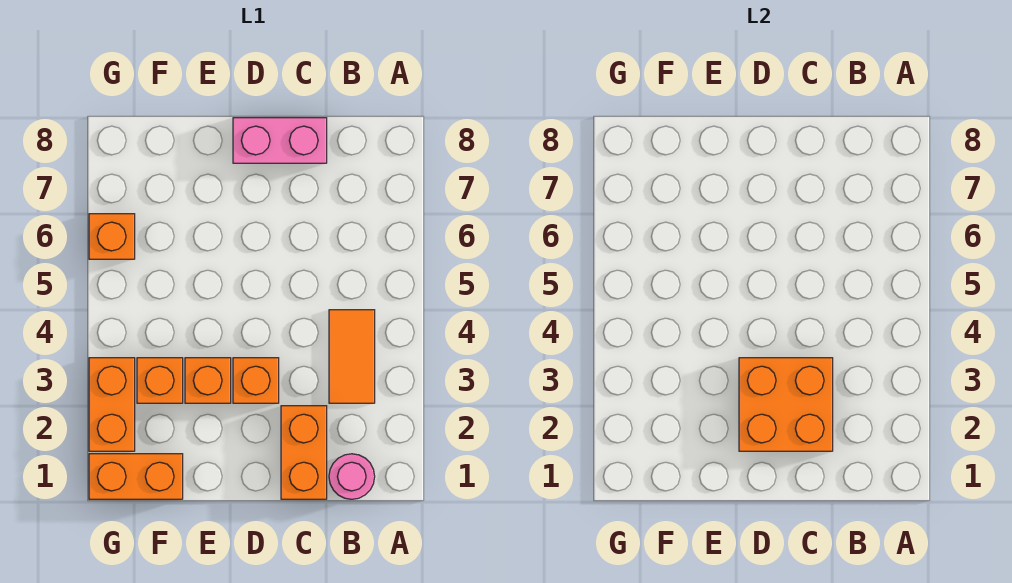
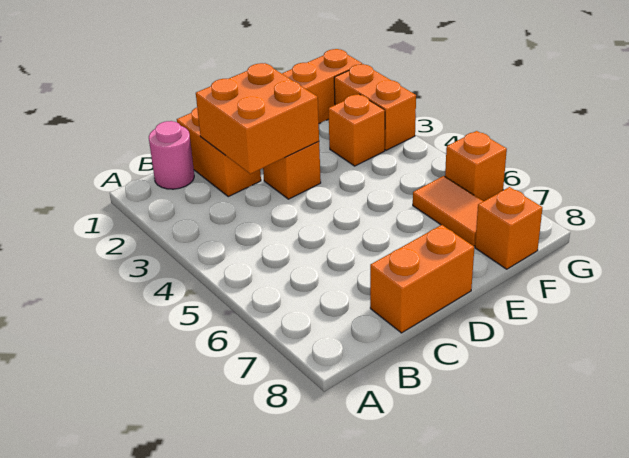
orange tile B3:B4 level 1 -> orange tile F6:F7 level 1
pink brick C8:D8 level 1 -> orange brick C8:D8 level 1
orange brick E3 level 1 -> orange brick F8 level 1

